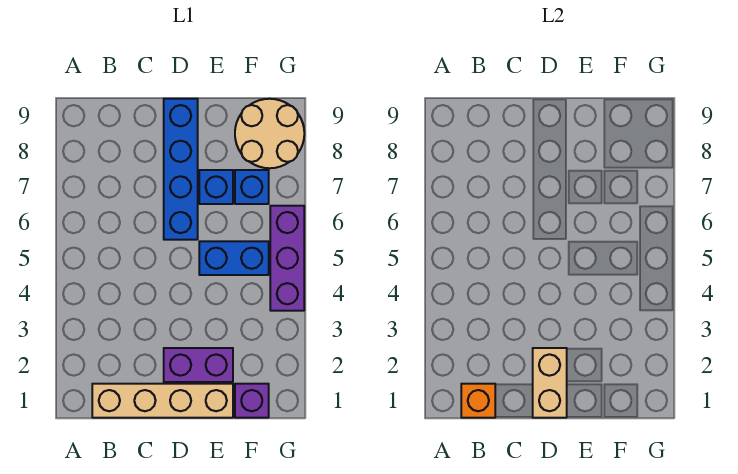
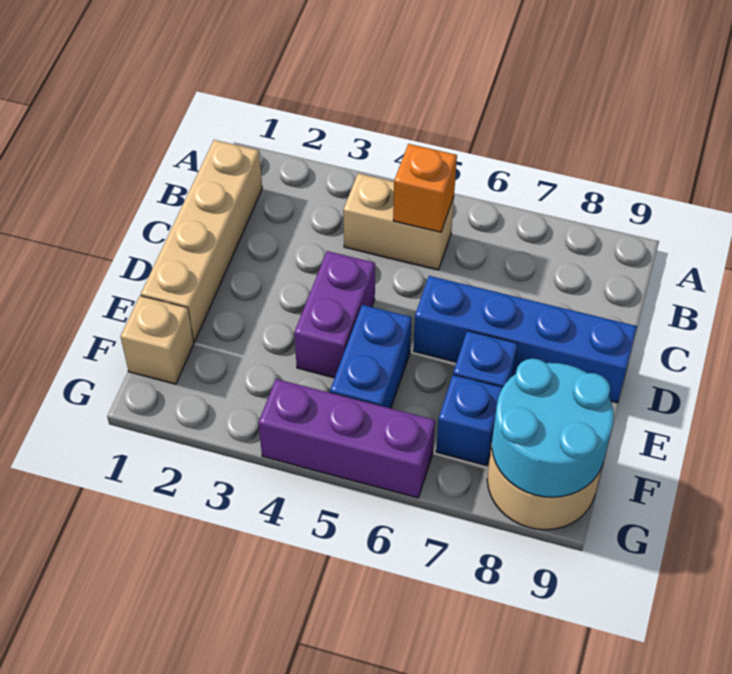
orange brick B1 level 2 -> orange brick B5 level 2
tan brick D1:D2 level 2 -> tan brick B4:B5 level 1
purple brick D2:E2 level 1 -> purple brick D4:E4 level 1
purple brick F1 level 1 -> tan brick F1 level 1
none -> cyan round brick F8:G9 level 2

